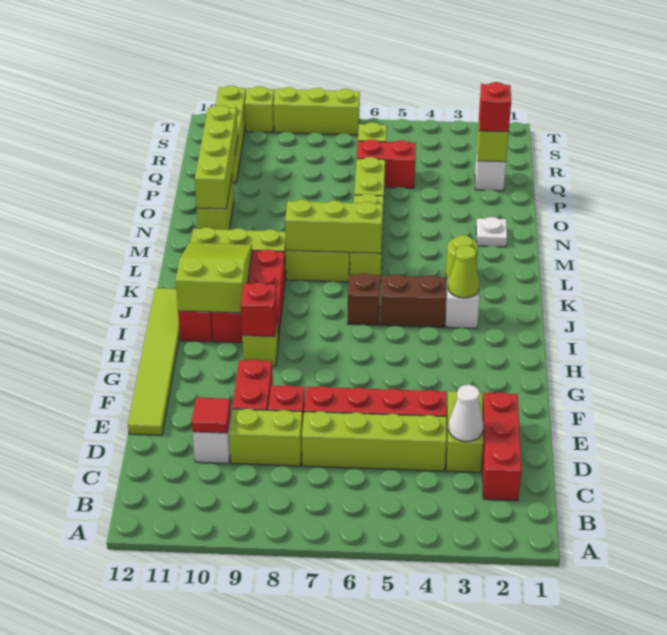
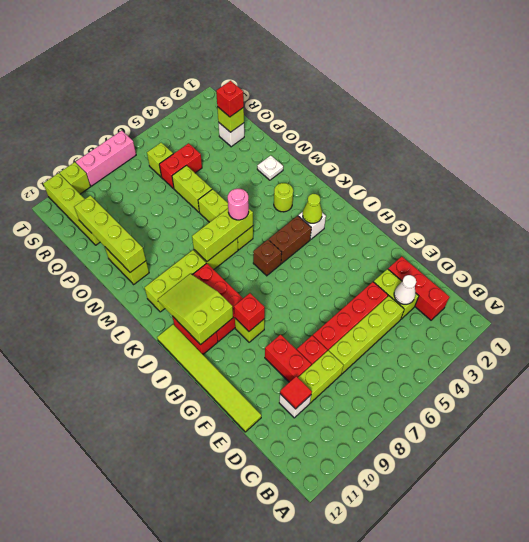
none -> pink round brick L6 level 3
lime brick T7:T9 level 1 -> pink brick T7:T9 level 1

